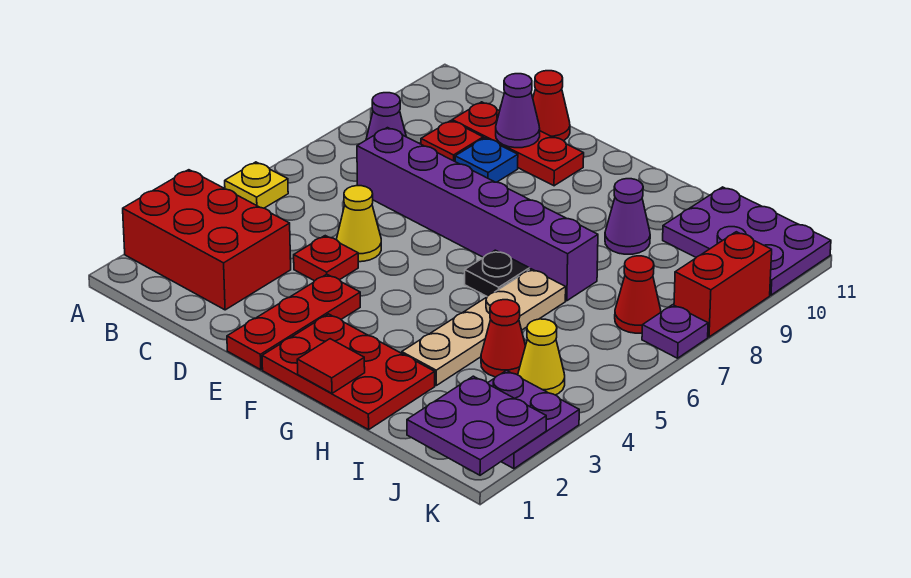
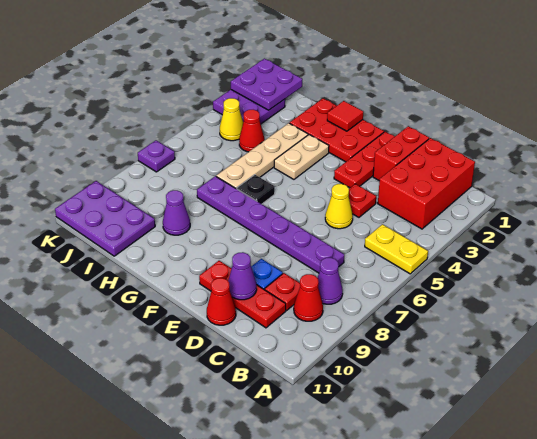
red brick A2:C3 level 1 -> red brick B1:C3 level 1
yellow plate A5 level 1 -> yellow plate A5:B5 level 1
purple brick C7:H7 level 1 -> purple plate C7:H7 level 1
none -> tan plate G3:G4 level 1
red cone J7 level 1 -> red cone B9 level 1
red brick K8:K9 level 1 -> red brick D1:D2 level 1

